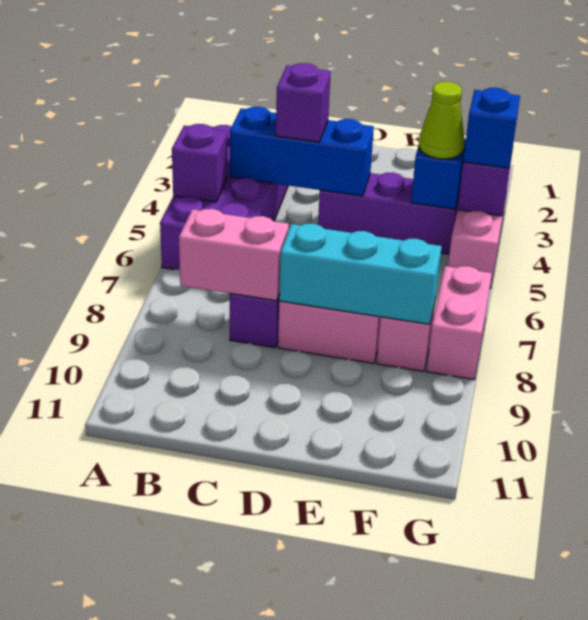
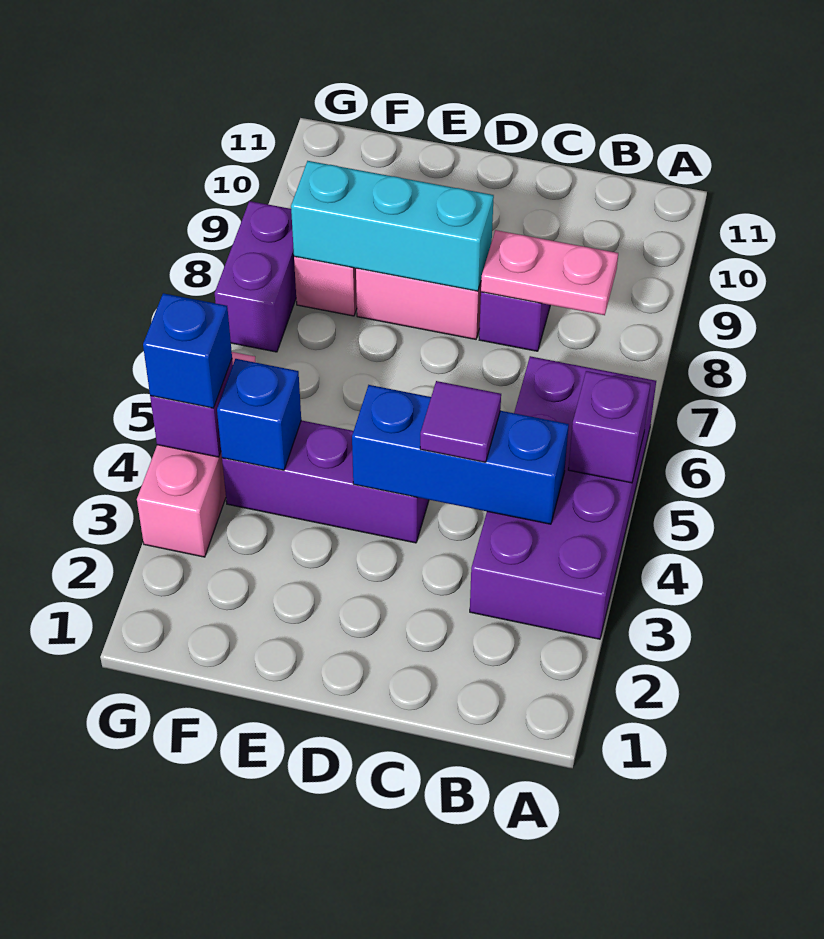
pink brick B8:C8 level 2 -> pink plate B8:C8 level 2
purple brick C4 level 3 -> purple tile C4 level 3
lime cone F4 level 3 -> none
pink brick G7:G8 level 1 -> purple brick G7:G8 level 1

